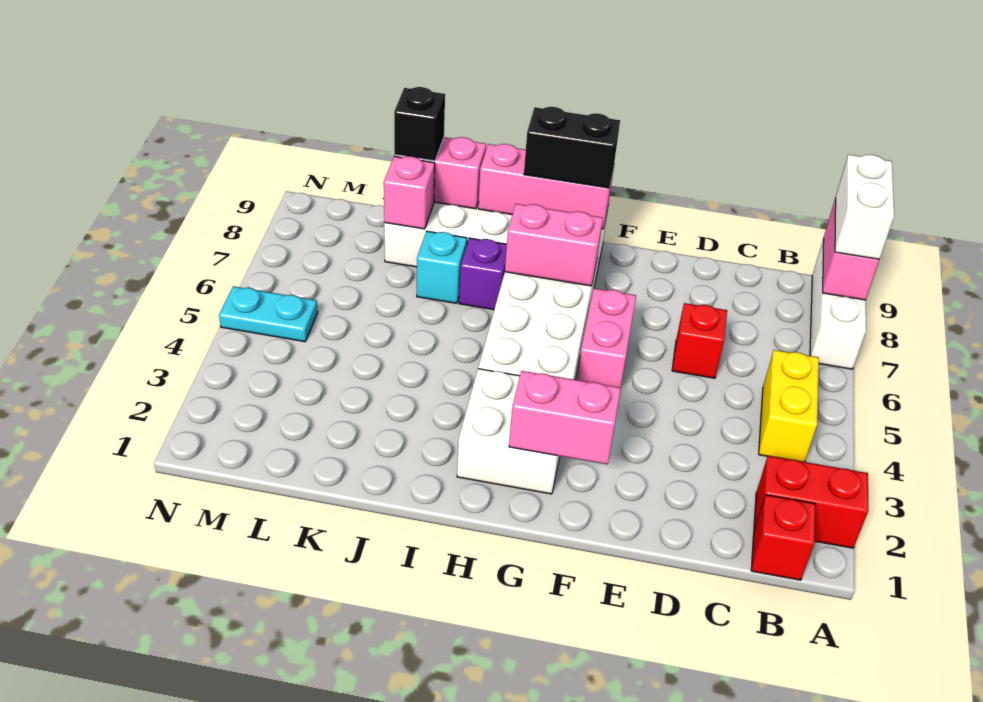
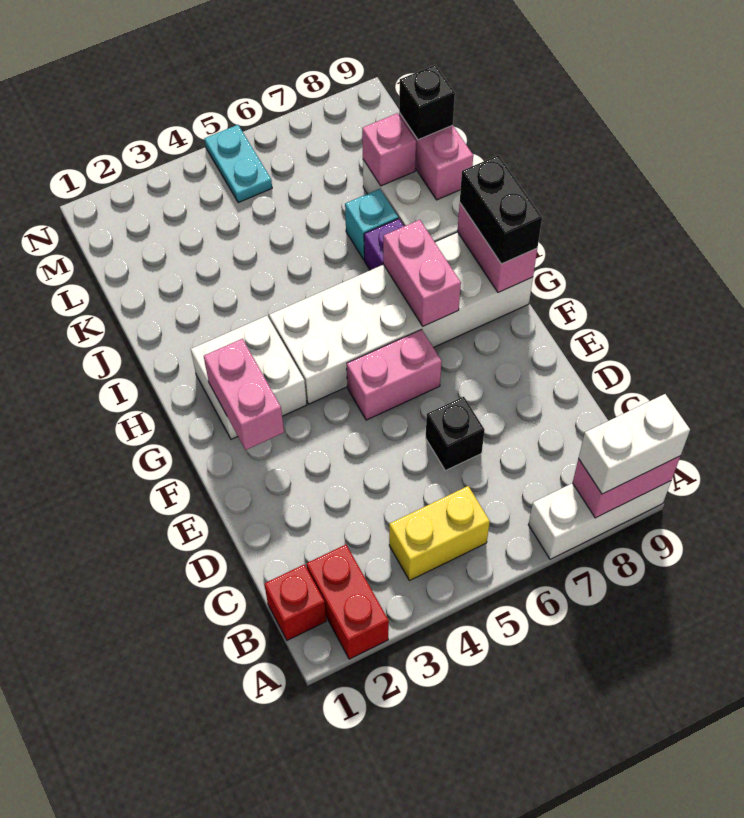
red brick D6 level 1 -> black brick D6 level 1
pink brick G9:I9 level 2 -> pink brick G9:H9 level 2

